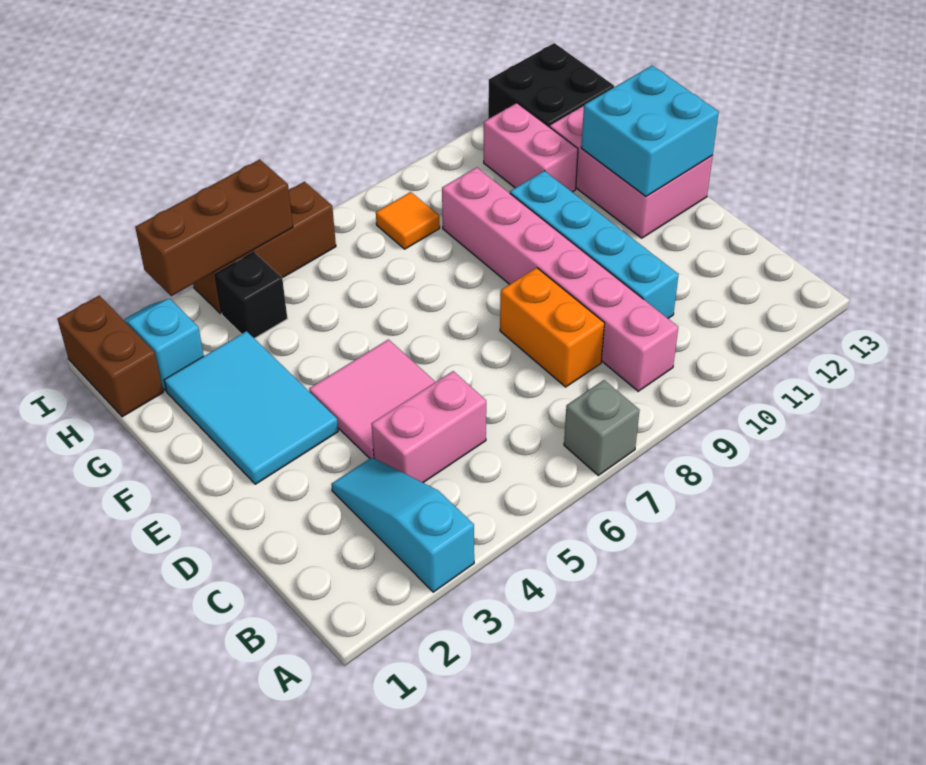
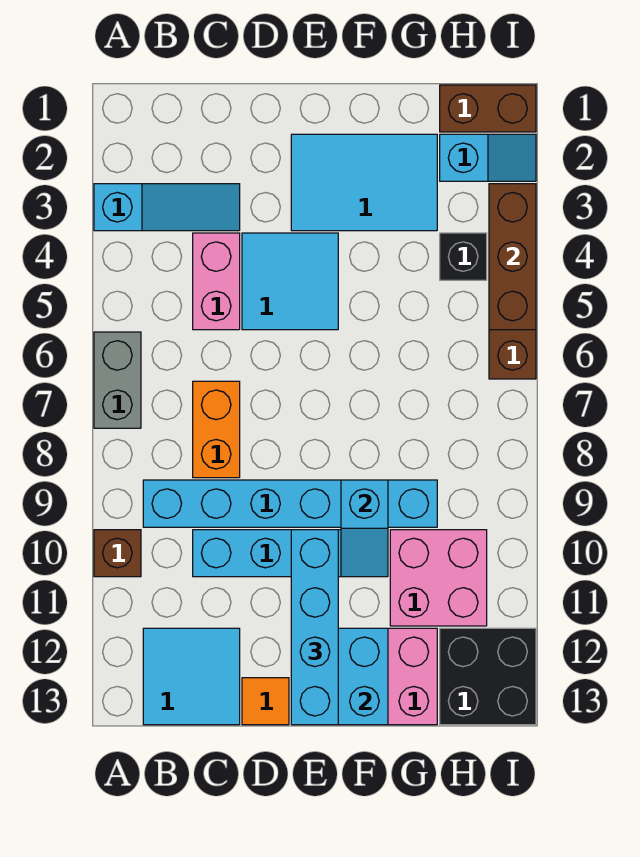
grey brick A7 level 1 -> grey brick A6:A7 level 1
none -> brown brick A10 level 1
pink brick B9:G9 level 1 -> cyan brick B9:G9 level 1
none -> cyan tile B12:C13 level 1
orange brick C8:D8 level 1 -> orange brick C7:C8 level 1
pink tile D4:E5 level 1 -> cyan tile D4:E5 level 1
none -> cyan brick E10:E13 level 3
none -> cyan slope F9:F10 level 2 top 9
pink brick G11:H11 level 1 -> pink brick G10:H11 level 1
orange tile H8 level 1 -> orange tile D13 level 1

